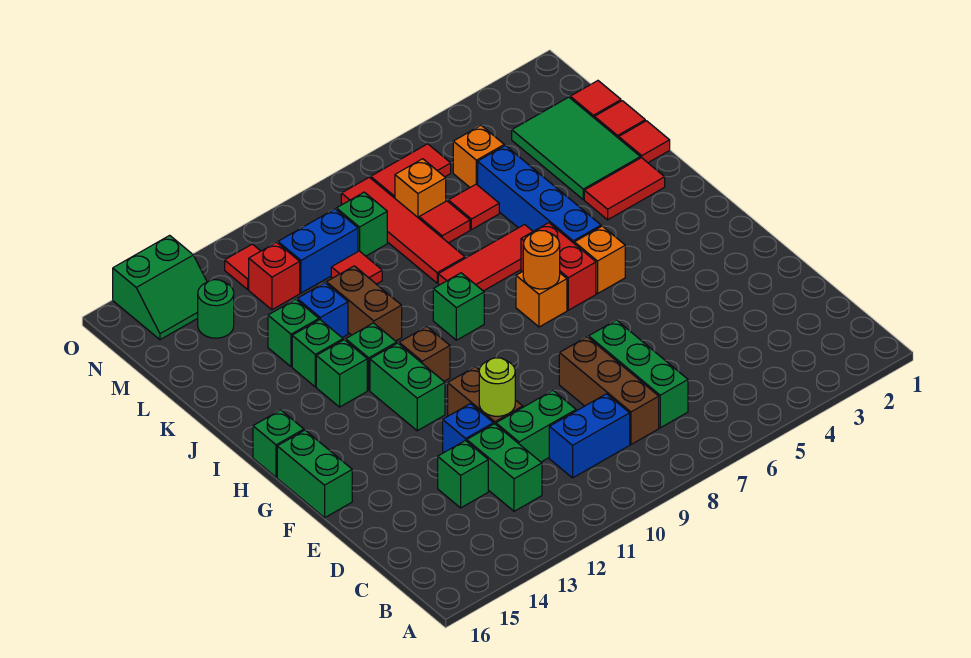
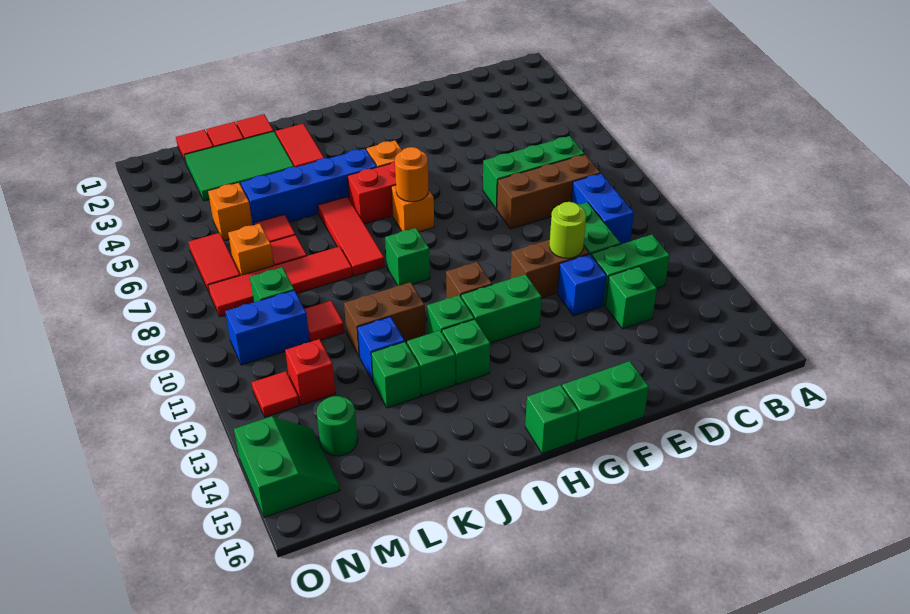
blue brick M10:M11 level 1 -> blue brick M10:N10 level 1

